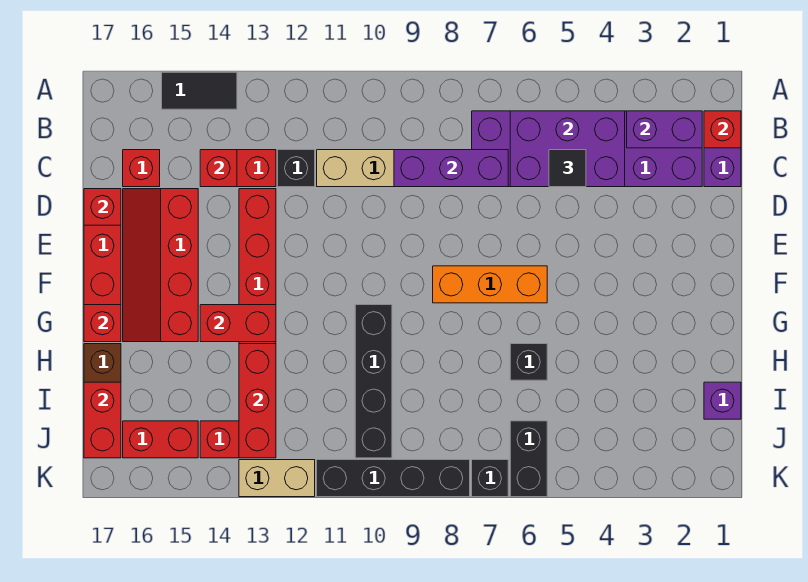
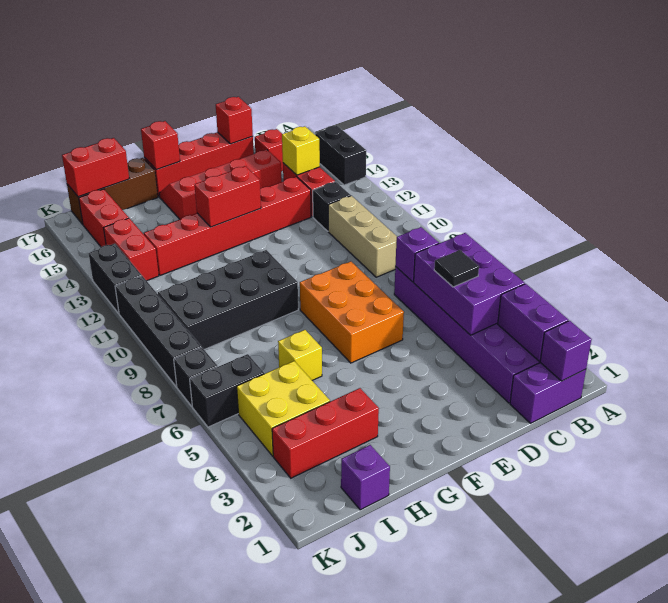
black tile A14:A15 level 1 -> black brick A14:A15 level 1
red brick B1 level 2 -> purple brick B1 level 2
purple brick C7:C9 level 2 -> purple brick C7 level 2
red brick C14 level 2 -> yellow brick C14 level 2
orange brick F6:F8 level 1 -> orange brick E6:F8 level 1
black brick G10:J10 level 1 -> black brick G9:J10 level 1
red brick G13:G14 level 2 -> red brick F13:G13 level 2
black brick H6 level 1 -> yellow brick H6 level 1
red brick H13:J13 level 2 -> red brick H3:J3 level 1
none -> yellow brick I4:J5 level 1
tan brick K12:K13 level 1 -> black brick K12:K13 level 1

